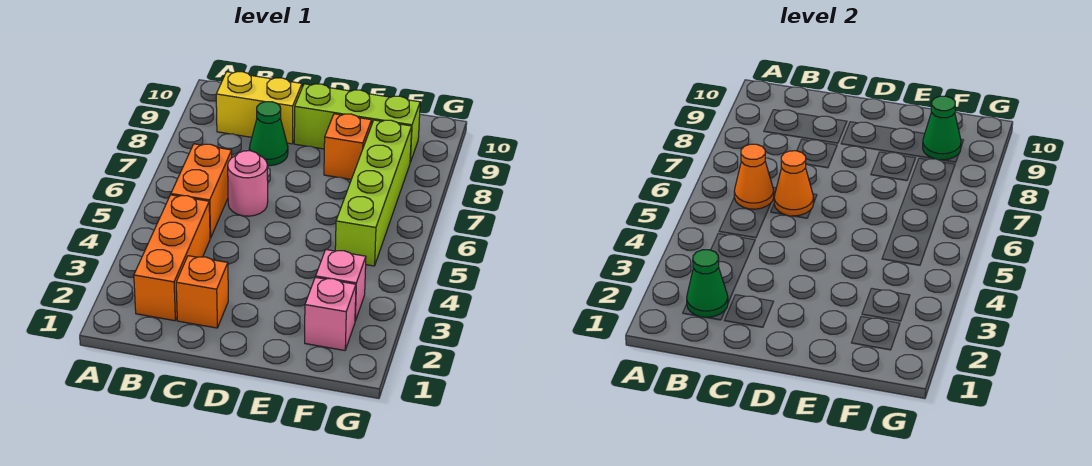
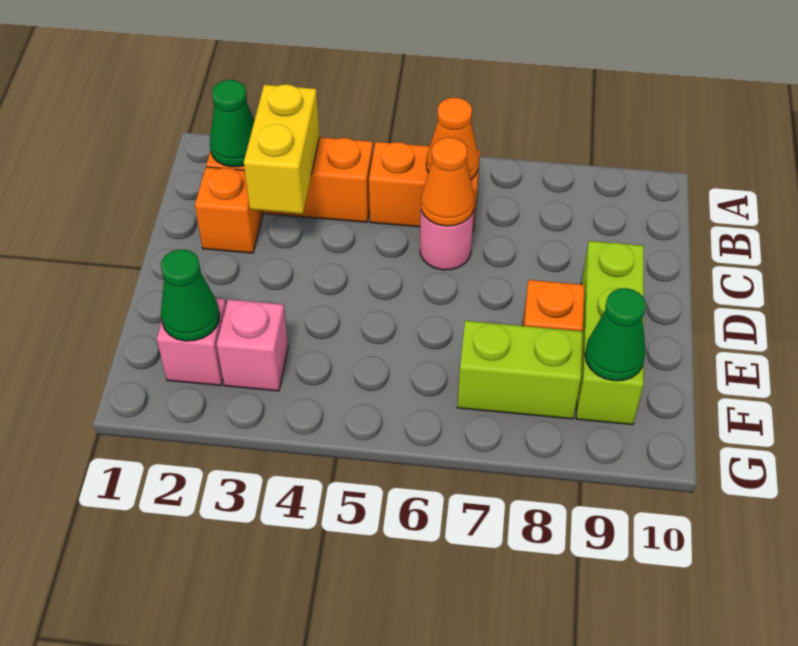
yellow brick B9:C9 level 1 -> yellow brick B3:C3 level 2
green cone C8 level 1 -> green cone F2 level 2
lime brick F5:F8 level 1 -> lime brick F7:F8 level 1

